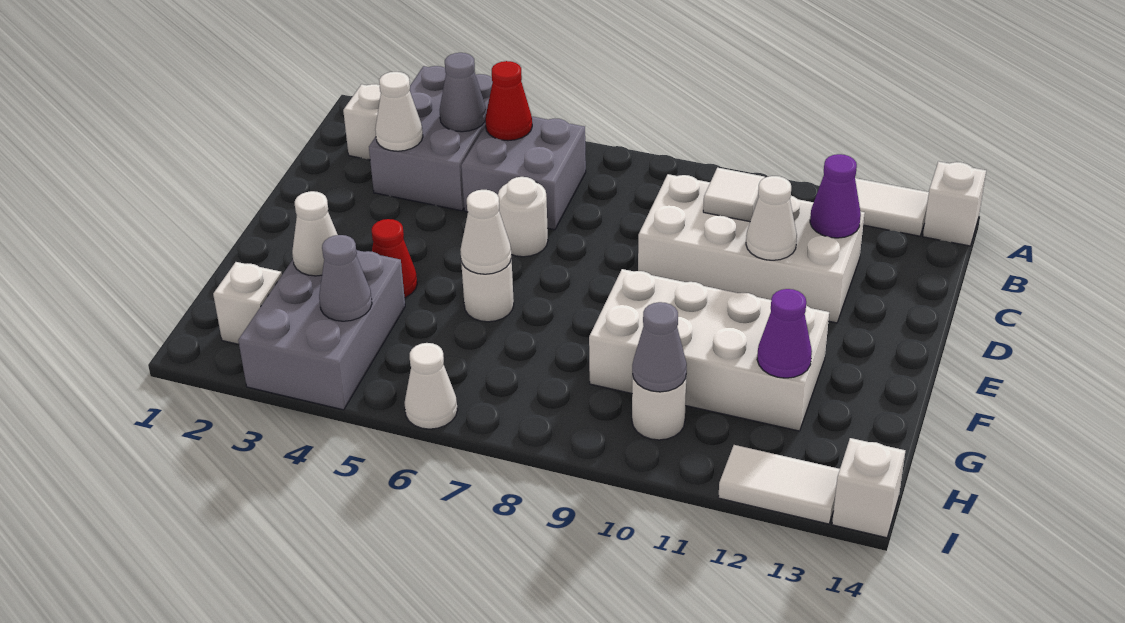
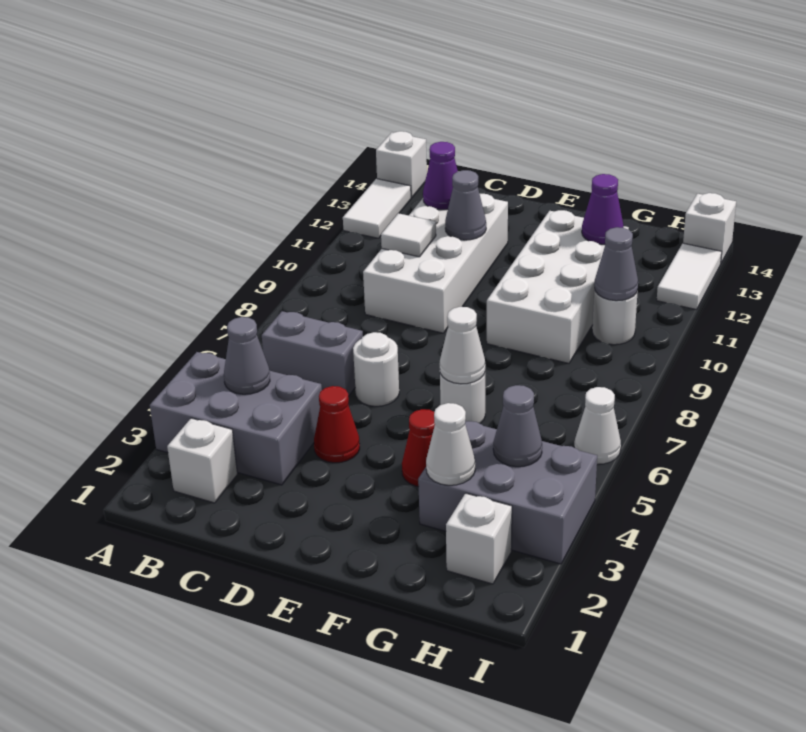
grey brick B5:C6 level 1 -> grey brick B6:C6 level 1
red cone B5 level 2 -> red cone D4 level 1
white cone C3 level 2 -> none
white cone D11 level 2 -> grey cone D11 level 2

